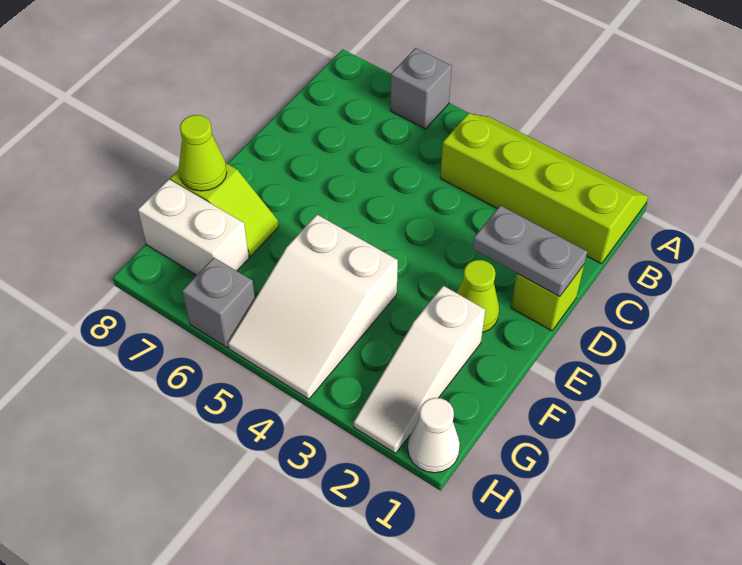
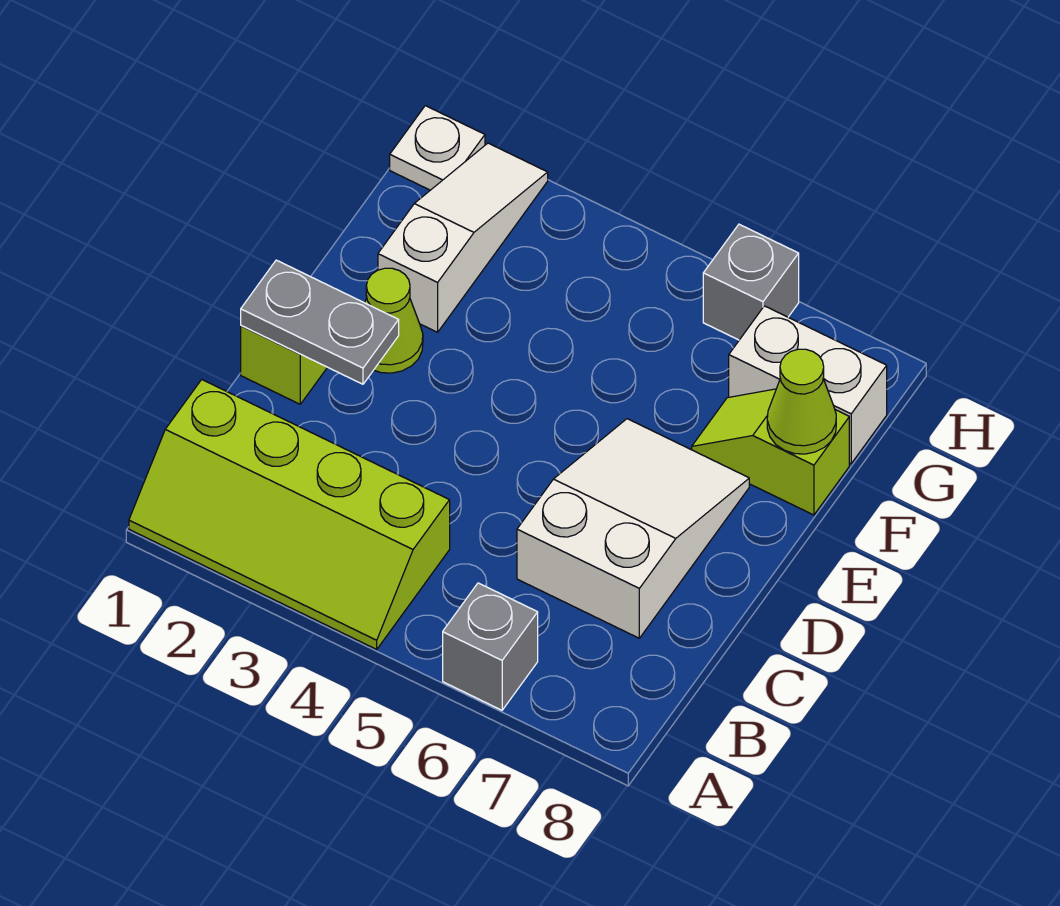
white slope F4:H5 level 1 top F -> white slope C6:E7 level 1 top C
white cone H1 level 1 -> white plate H1 level 1

